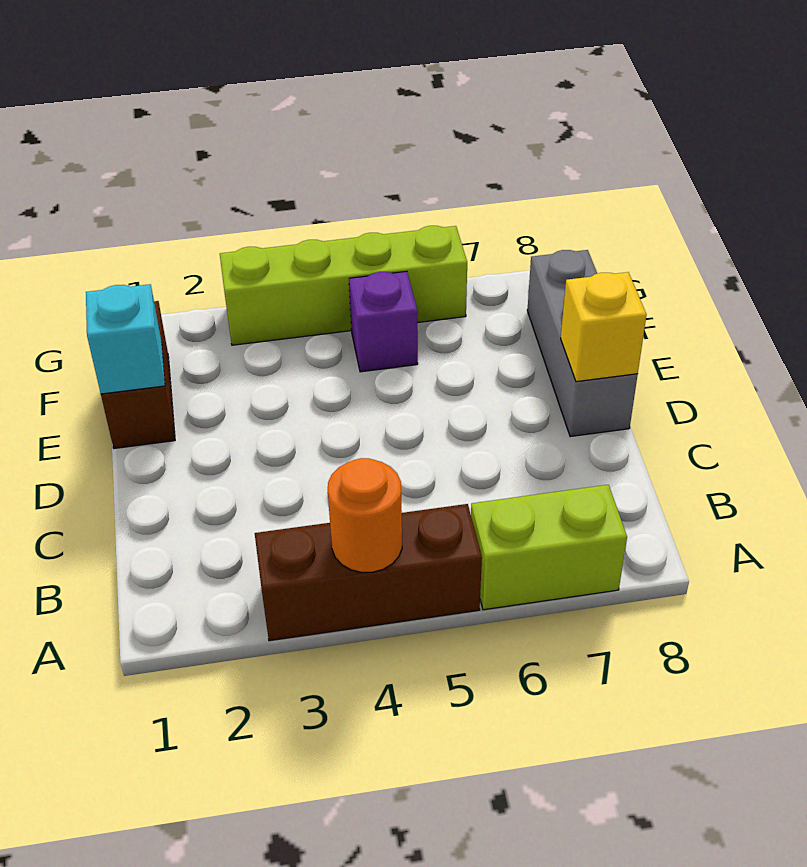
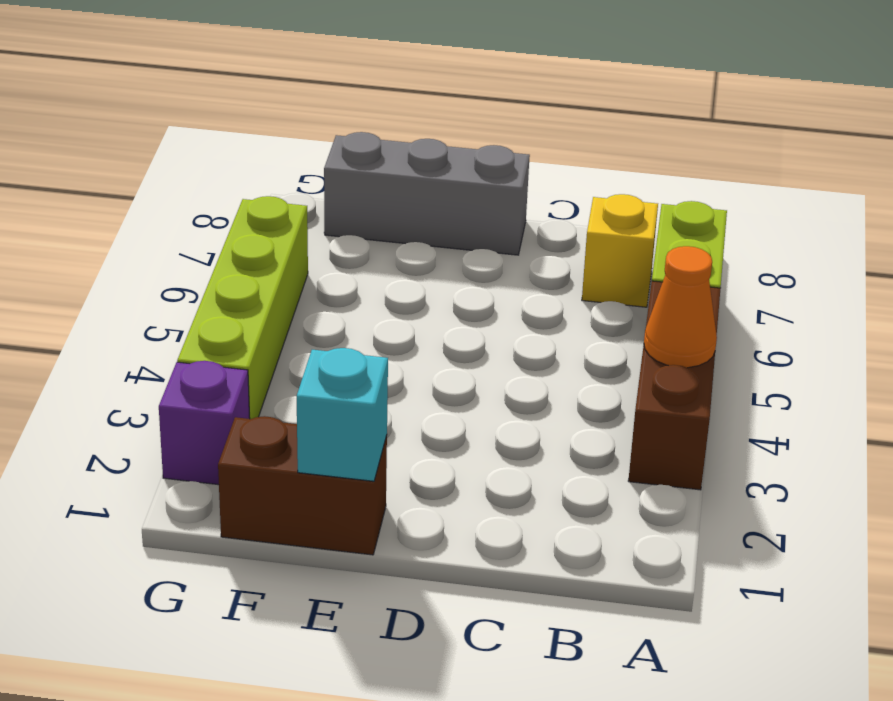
orange round brick A4 level 2 -> orange cone A4 level 2
yellow brick D8 level 2 -> yellow brick B7 level 1
purple brick F5 level 1 -> purple brick G2 level 1

